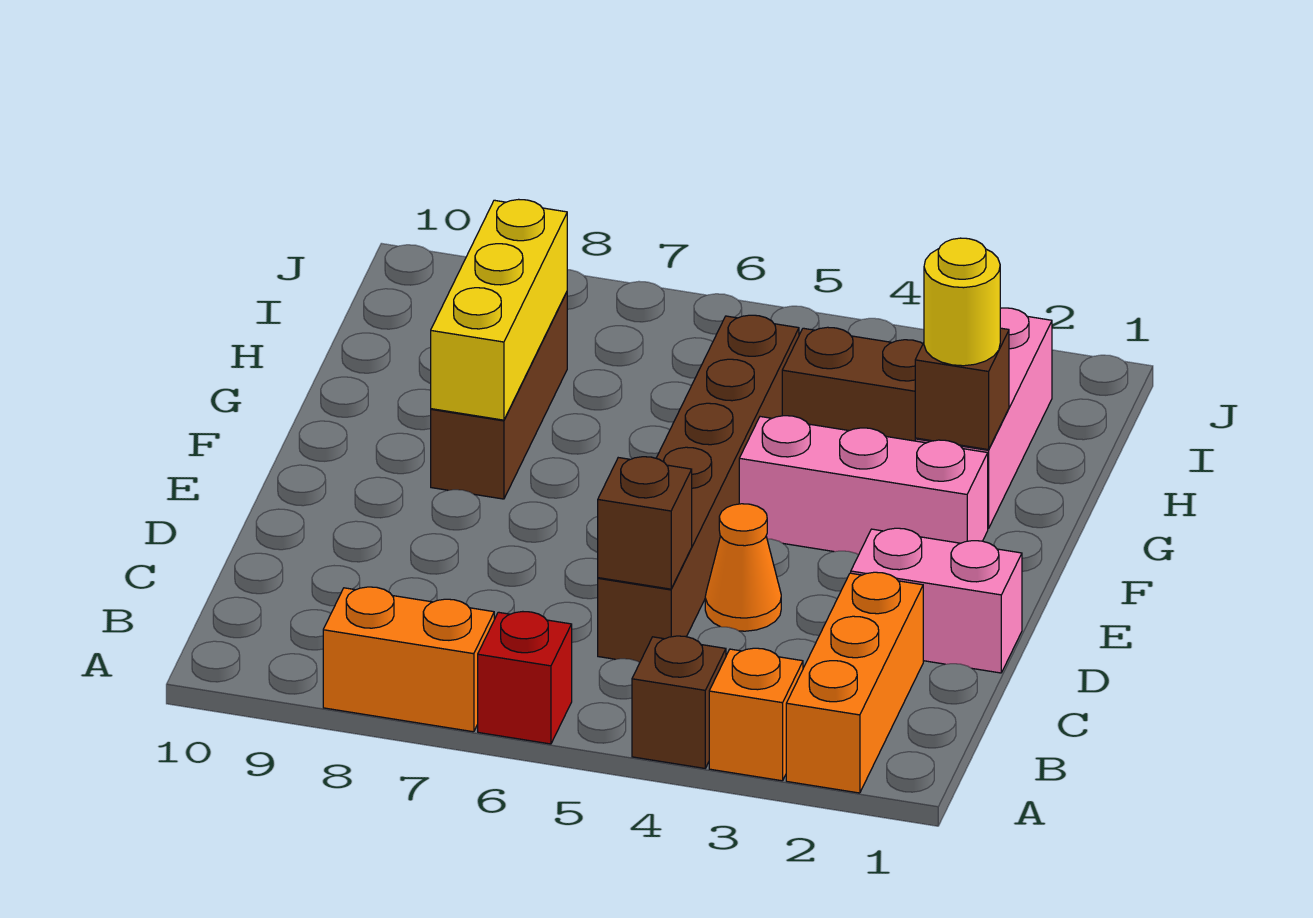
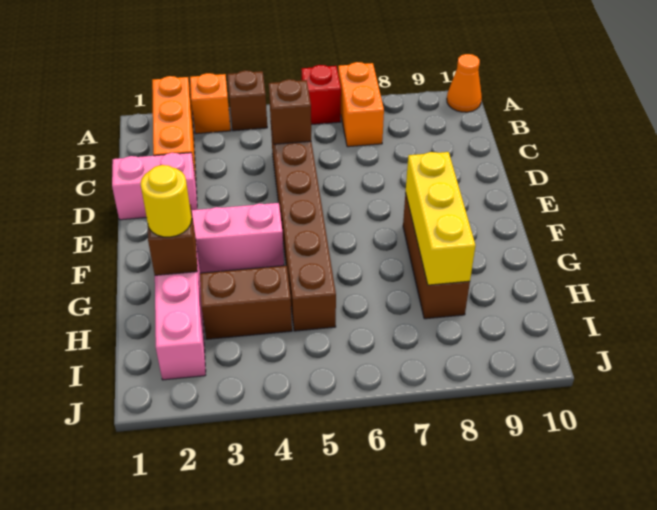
orange brick A7:A8 level 1 -> orange brick A7:B7 level 1
orange cone D4 level 1 -> orange cone A10 level 1

